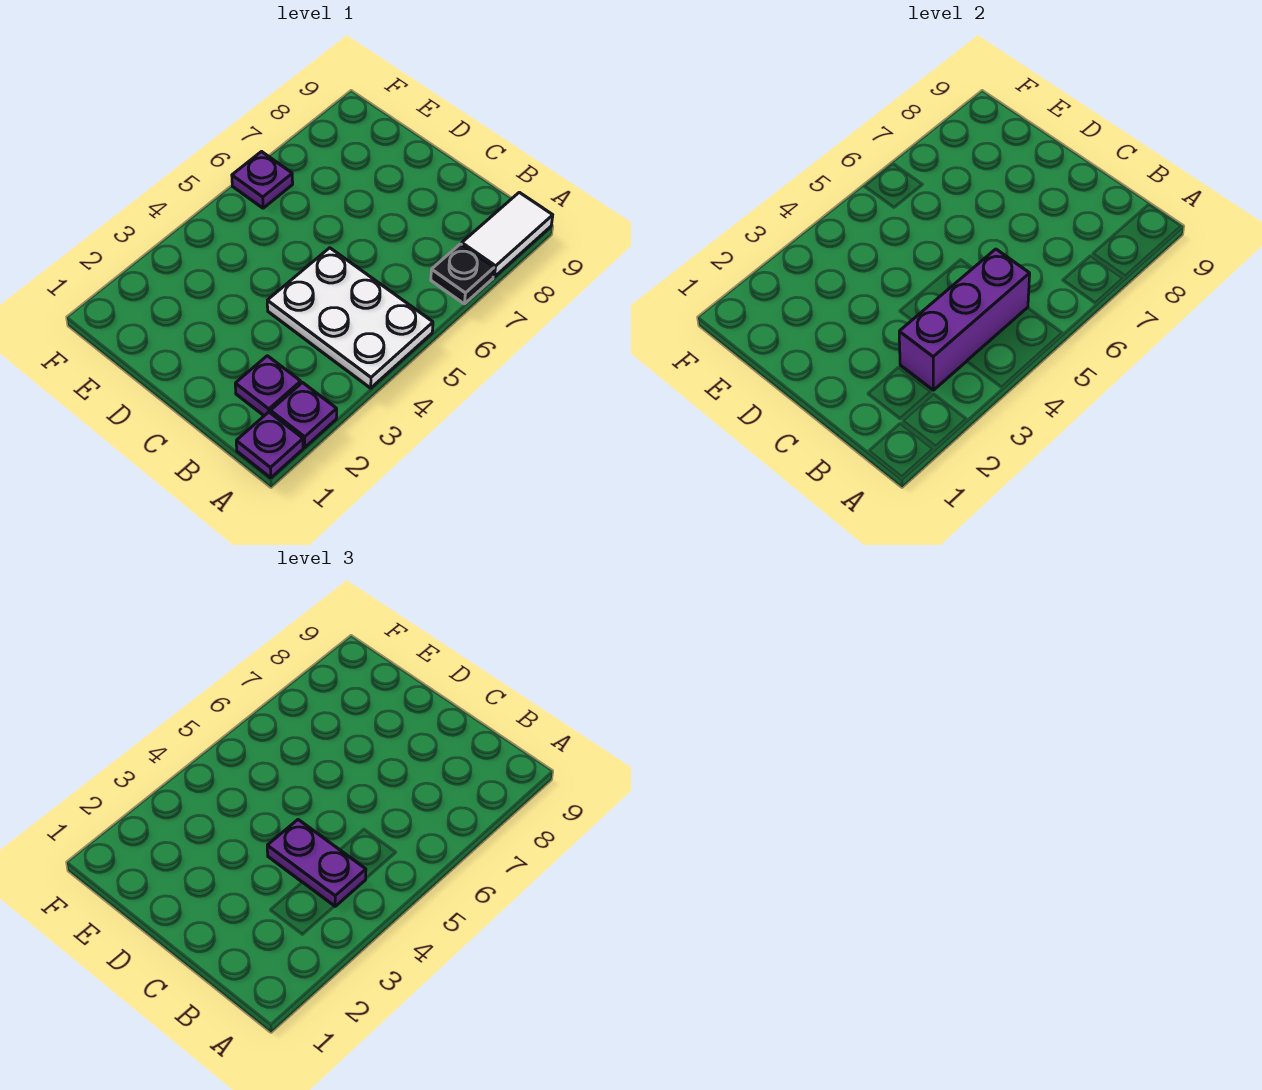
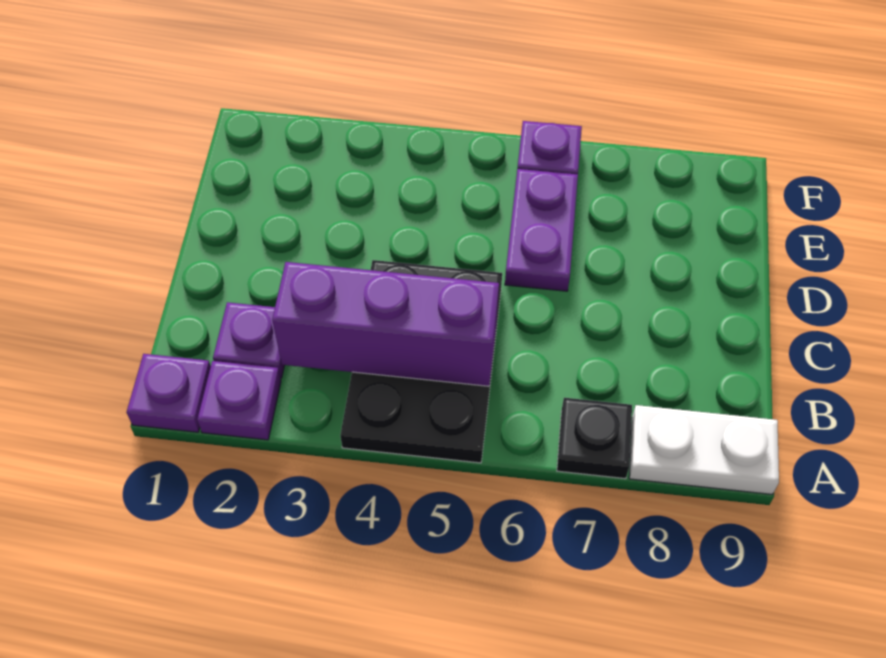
white plate A4:C5 level 1 -> black plate A4:C5 level 1
white tile A8:A9 level 1 -> white plate A8:A9 level 1
purple plate B4:C4 level 3 -> purple plate D6:E6 level 1

